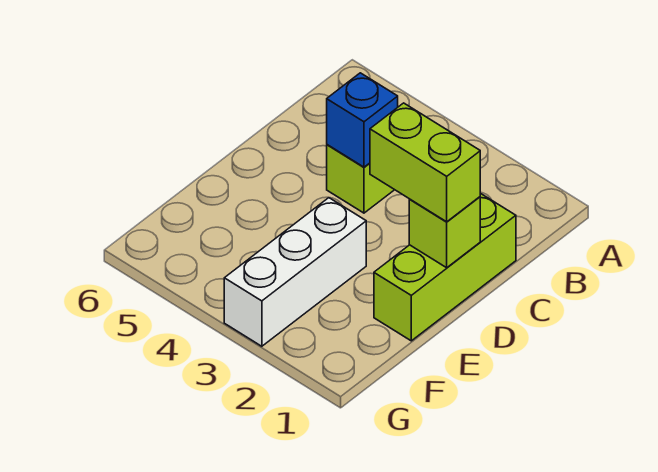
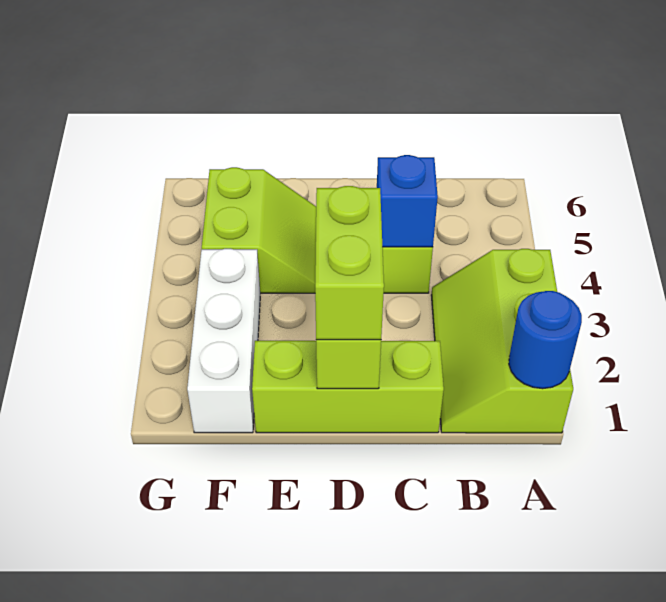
none -> lime slope A1:B3 level 1 top A
none -> blue round brick A1 level 2
white brick E3:G3 level 1 -> white brick F1:F3 level 1
none -> lime slope E4:F5 level 1 top F

